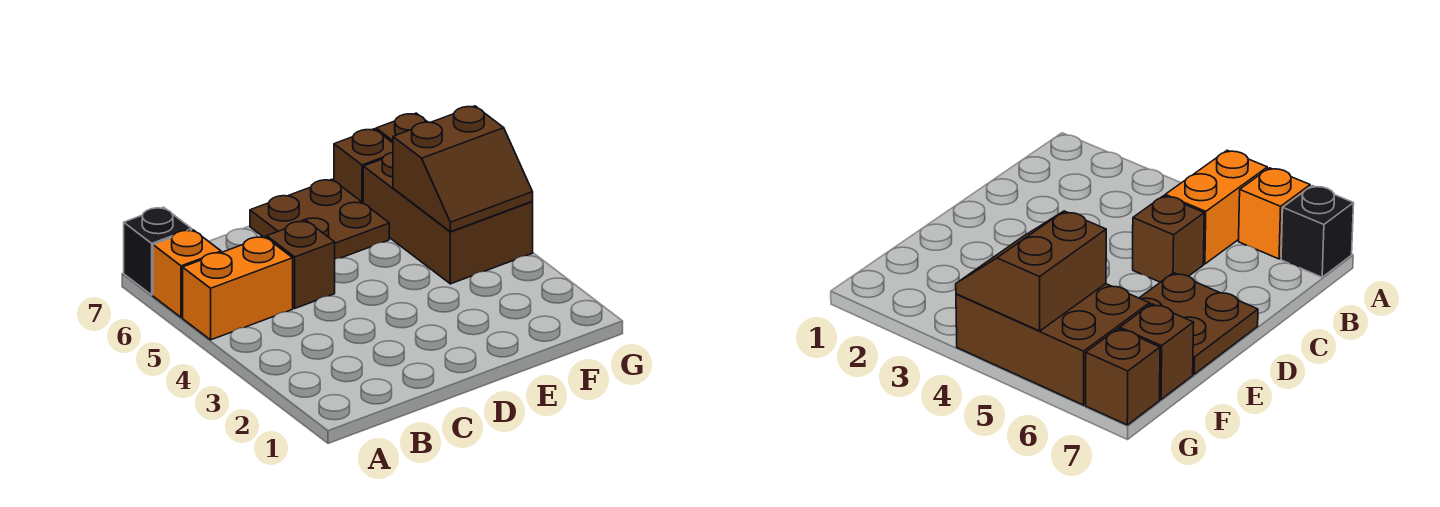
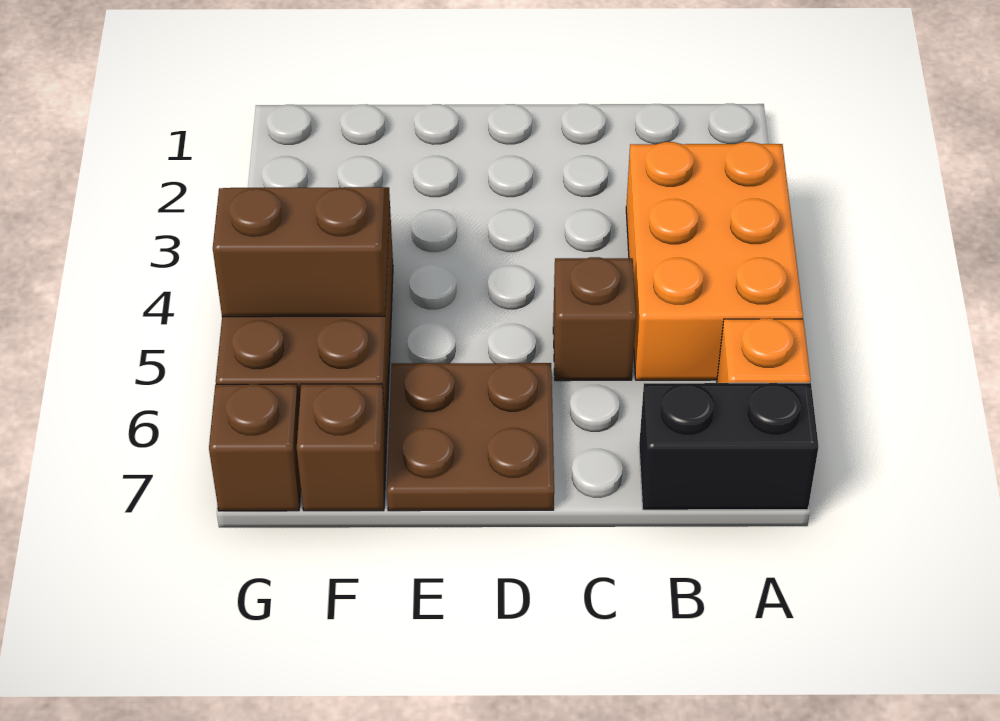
orange brick A5:B5 level 1 -> orange brick A3:B5 level 1
black brick A7 level 1 -> black brick A7:B7 level 1

